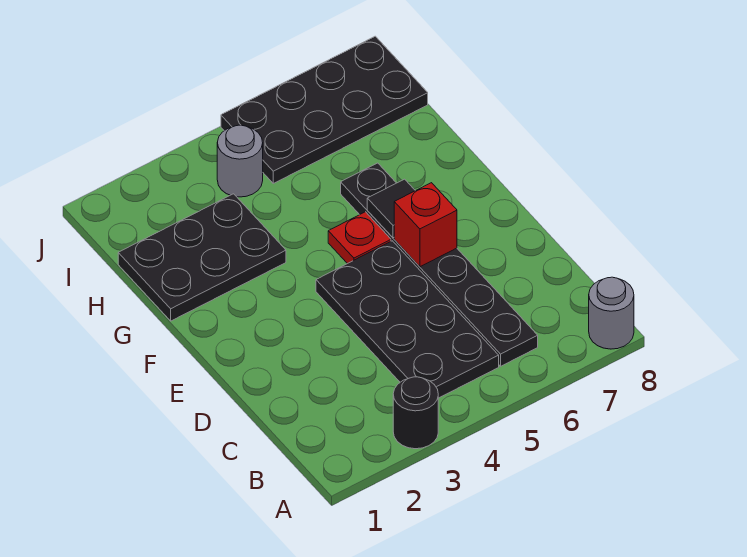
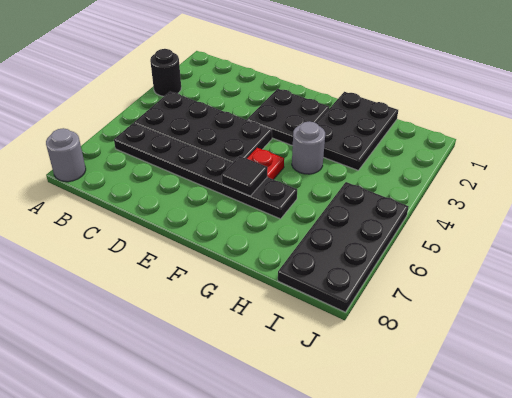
none -> black plate E2:F3 level 1
red brick E6 level 2 -> none
grey round brick I4 level 1 -> grey round brick G4 level 1

